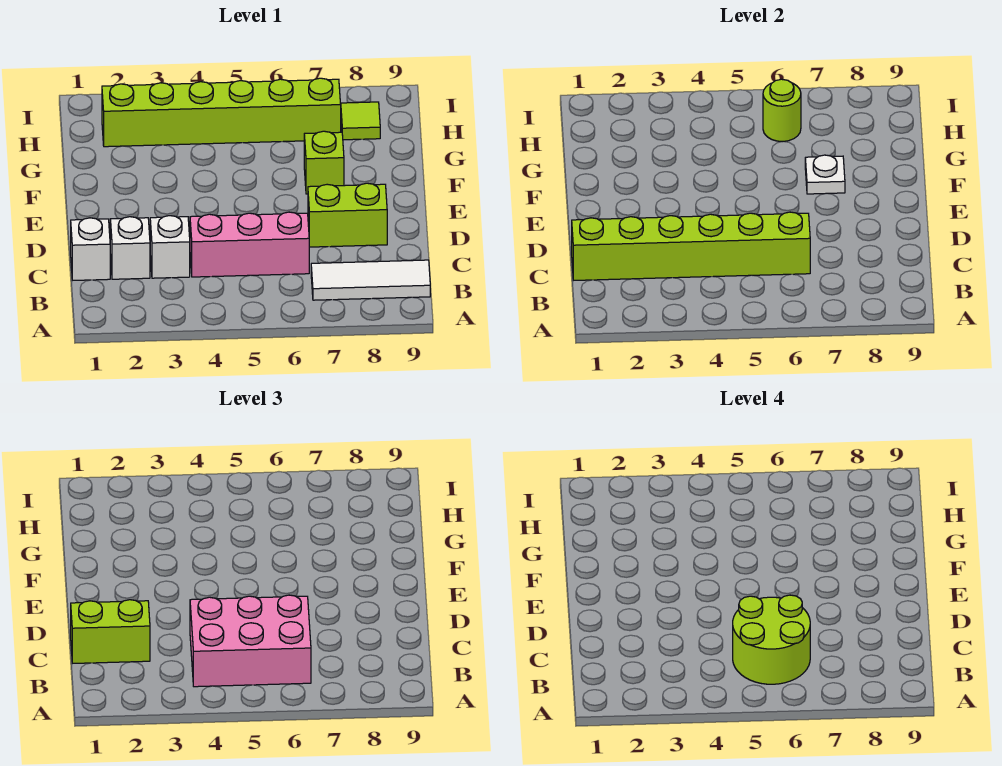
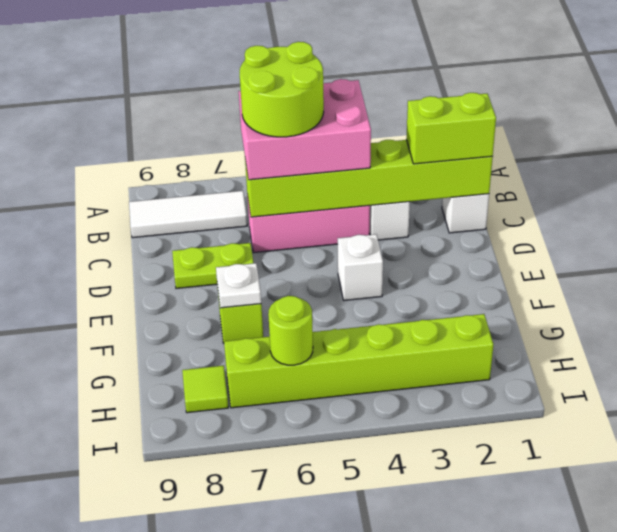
white brick C2 level 1 -> white brick E4 level 1
lime brick D7:D8 level 1 -> lime plate D7:D8 level 1

